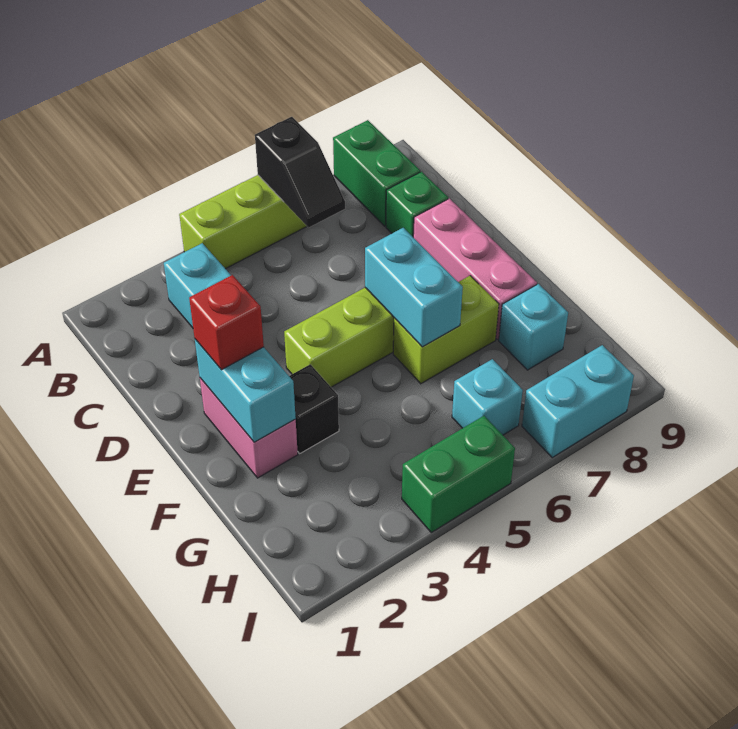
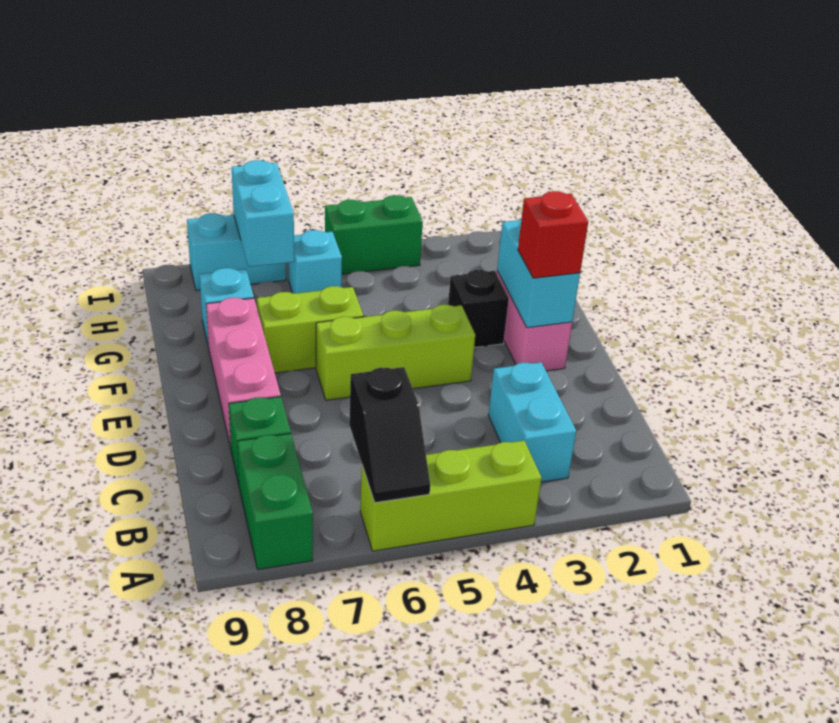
black slope A6:B6 level 2 top A -> black slope A6:B6 level 2 top B
cyan brick E6:F6 level 2 -> cyan brick H7:I7 level 2

